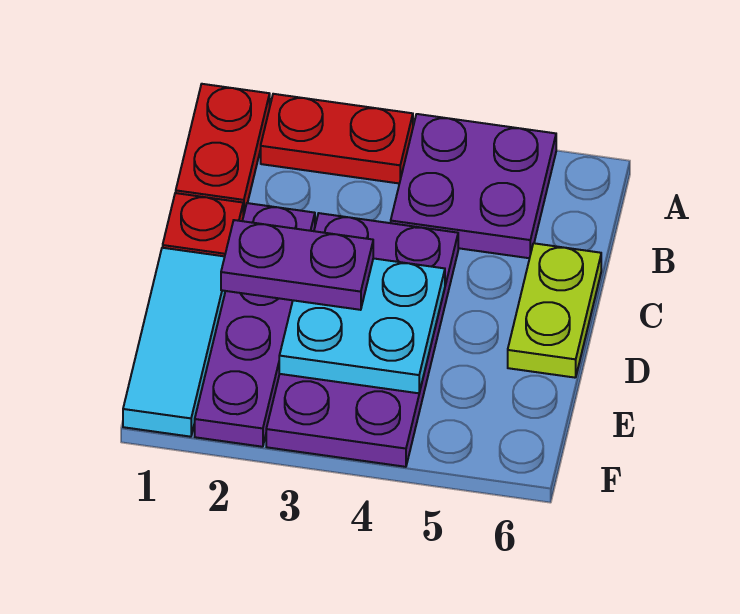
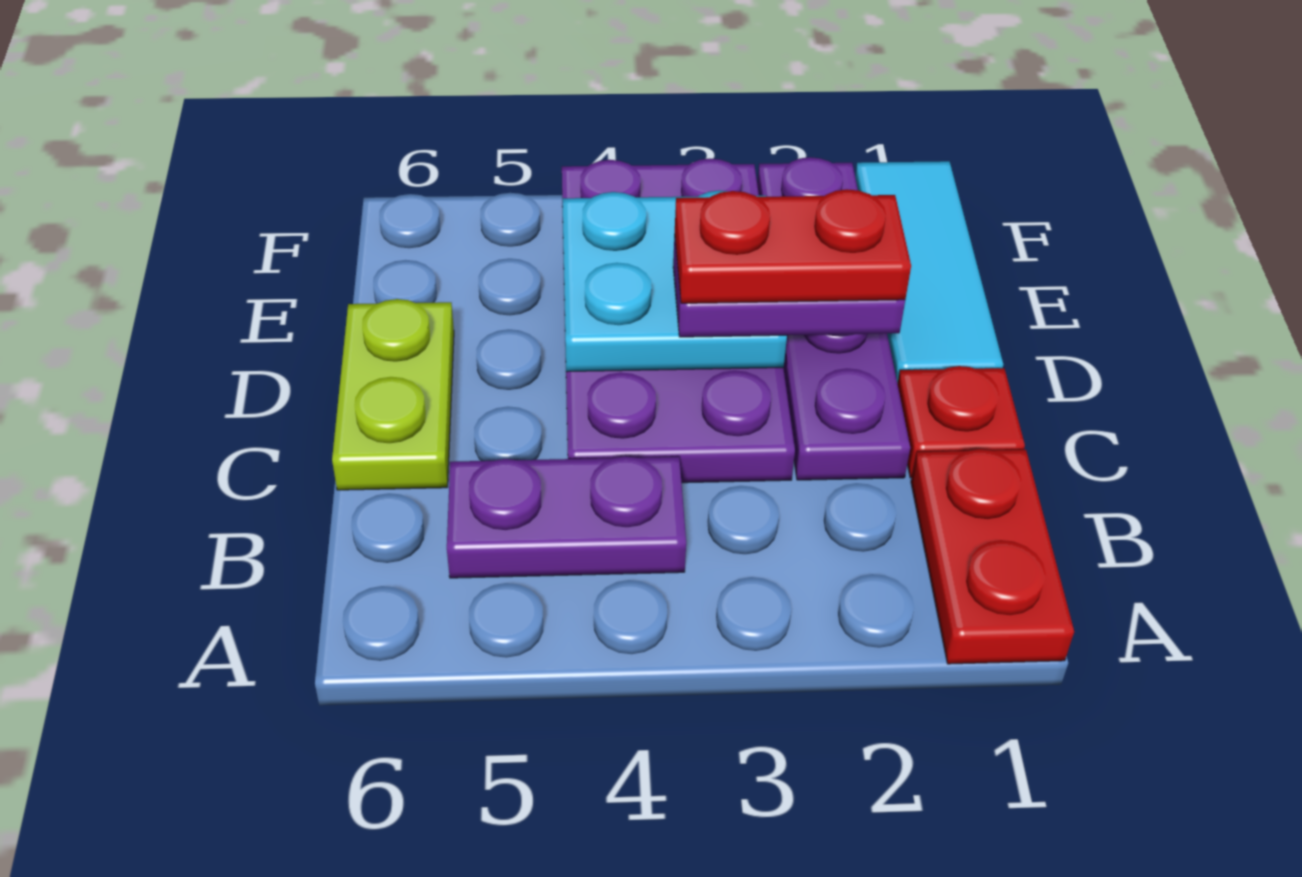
red plate A2:A3 level 1 -> red plate D2:D3 level 4
purple plate A4:B5 level 1 -> purple plate B4:B5 level 1

